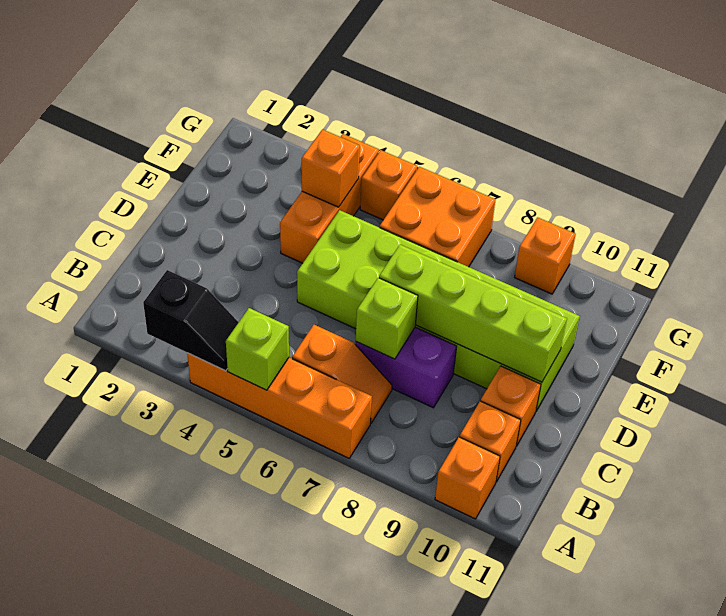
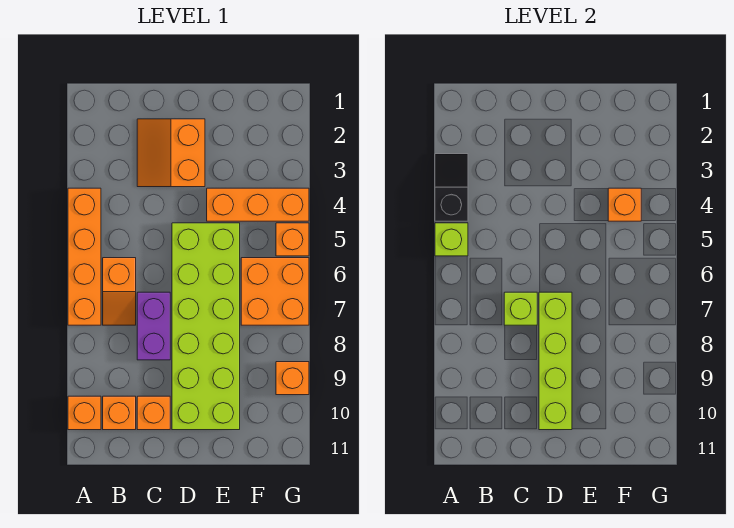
black slope A3:A4 level 2 top 3 -> black slope A3:A4 level 2 top 4
none -> orange slope C2:D3 level 1 top D

